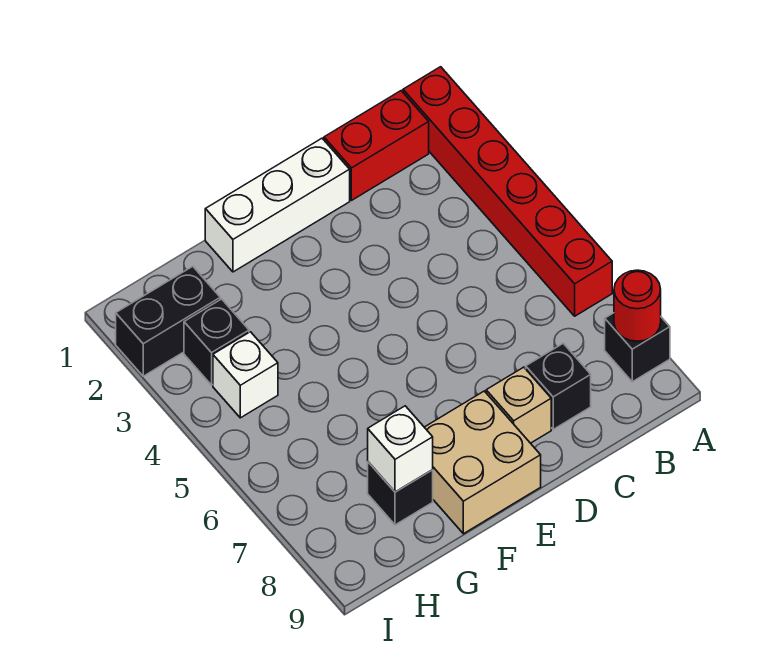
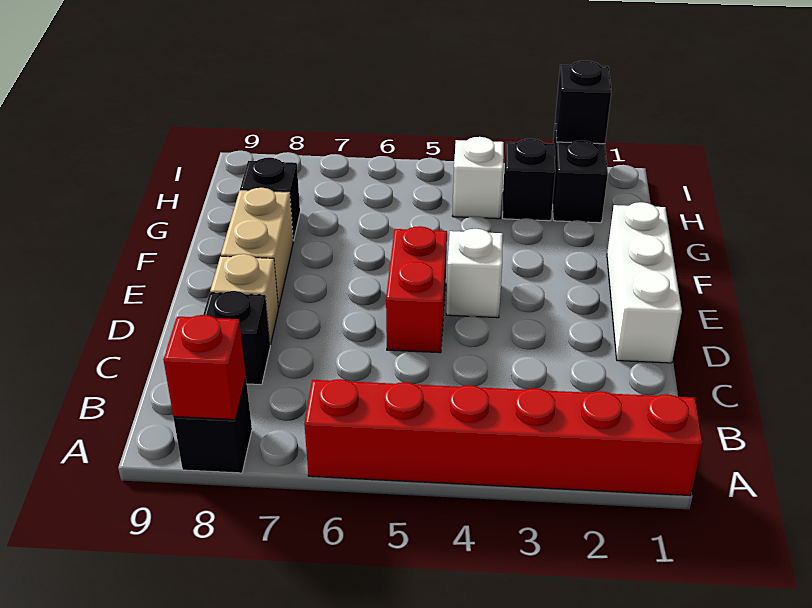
red round brick A8 level 2 -> red brick A8 level 2
red brick B1:C1 level 1 -> red brick D5:E5 level 1
tan brick E8:F9 level 1 -> tan brick E8:F8 level 1
white brick G8 level 2 -> white brick E4 level 1
none -> black brick I2 level 2

